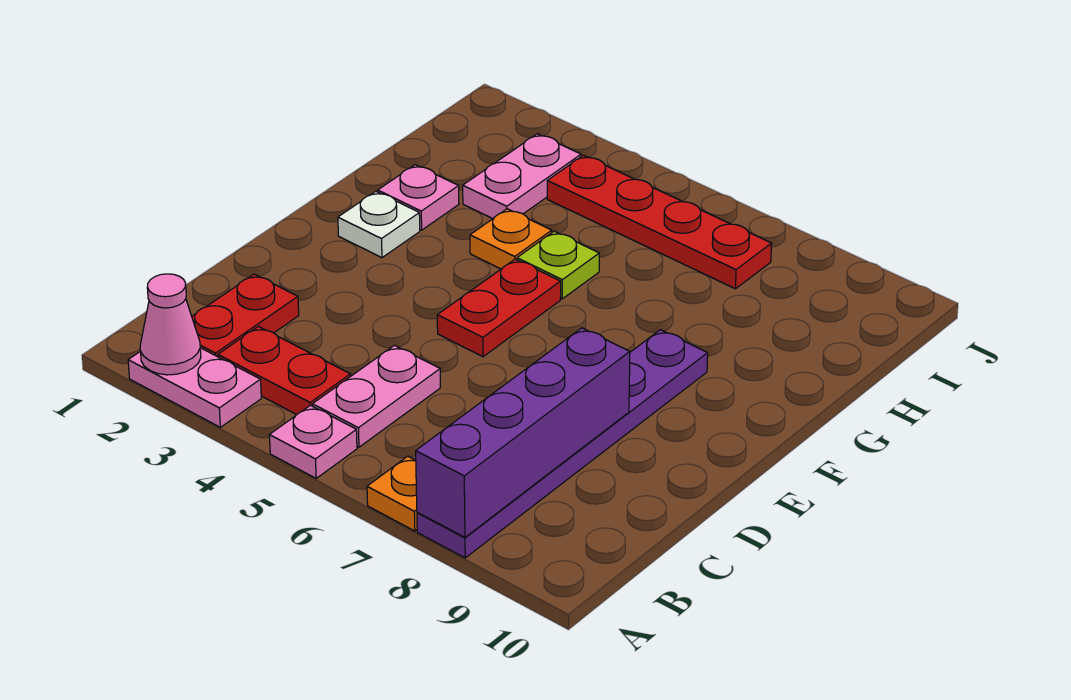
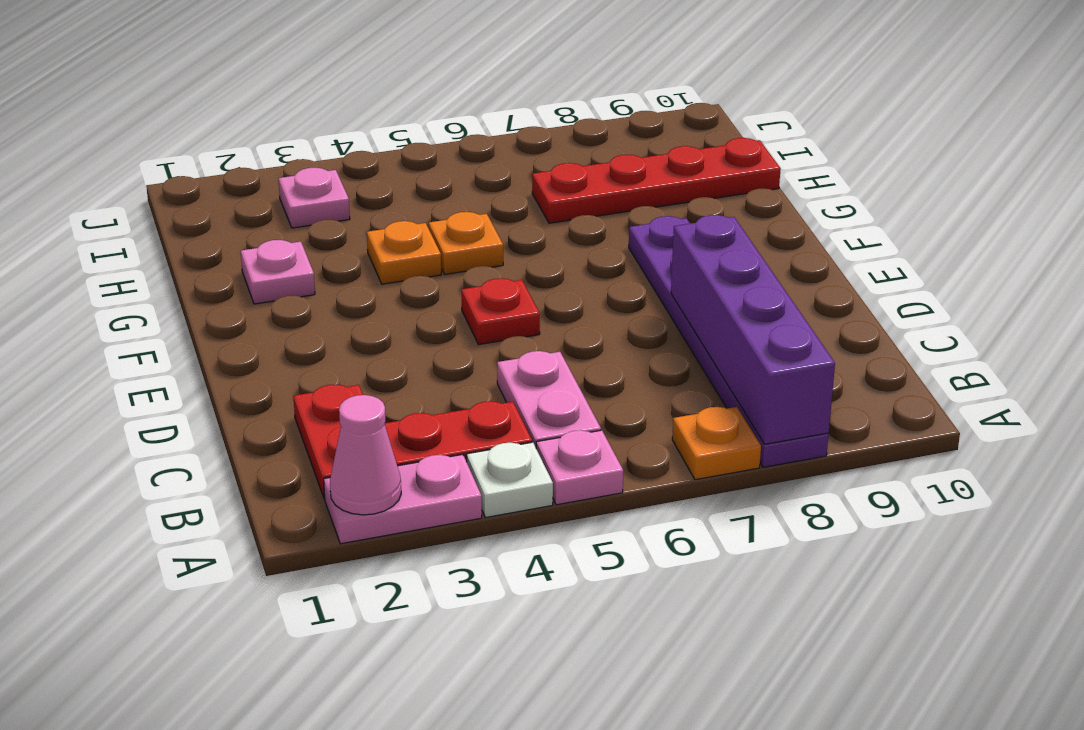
red plate E5:F5 level 1 -> red plate E5 level 1
white plate F2 level 1 -> white plate A4 level 1
lime plate G5 level 1 -> orange plate G5 level 1
pink plate H3:I3 level 1 -> pink plate I3 level 1
red plate I4:I7 level 1 -> red plate H7:H10 level 1

